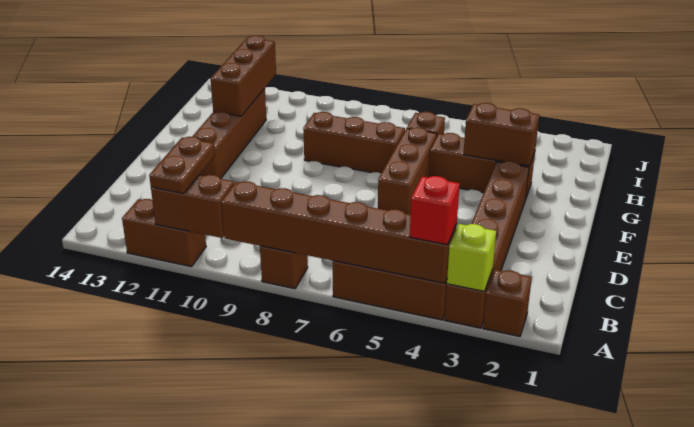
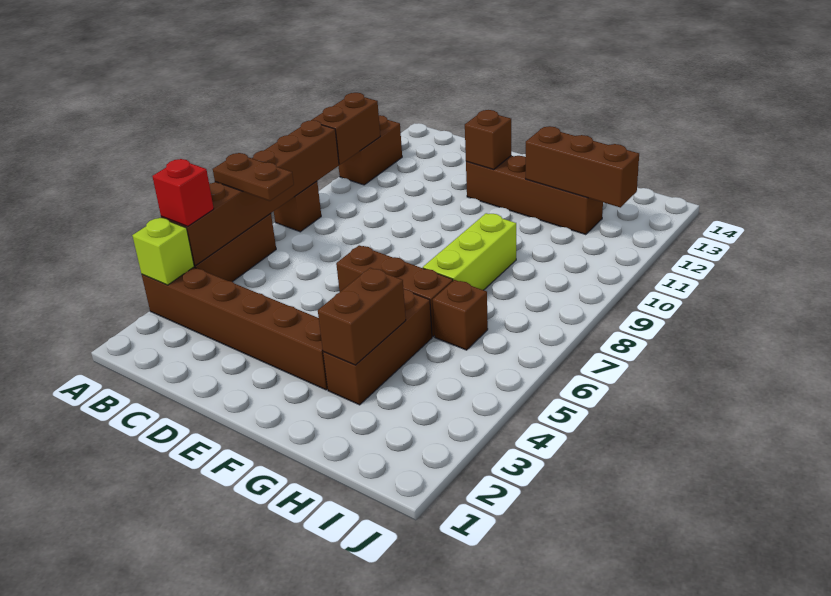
brown brick A2 level 1 -> brown brick E12 level 2
brown plate A11:B11 level 3 -> brown plate A6:B6 level 3
brown brick G7:G9 level 1 -> lime brick G7:G9 level 1

